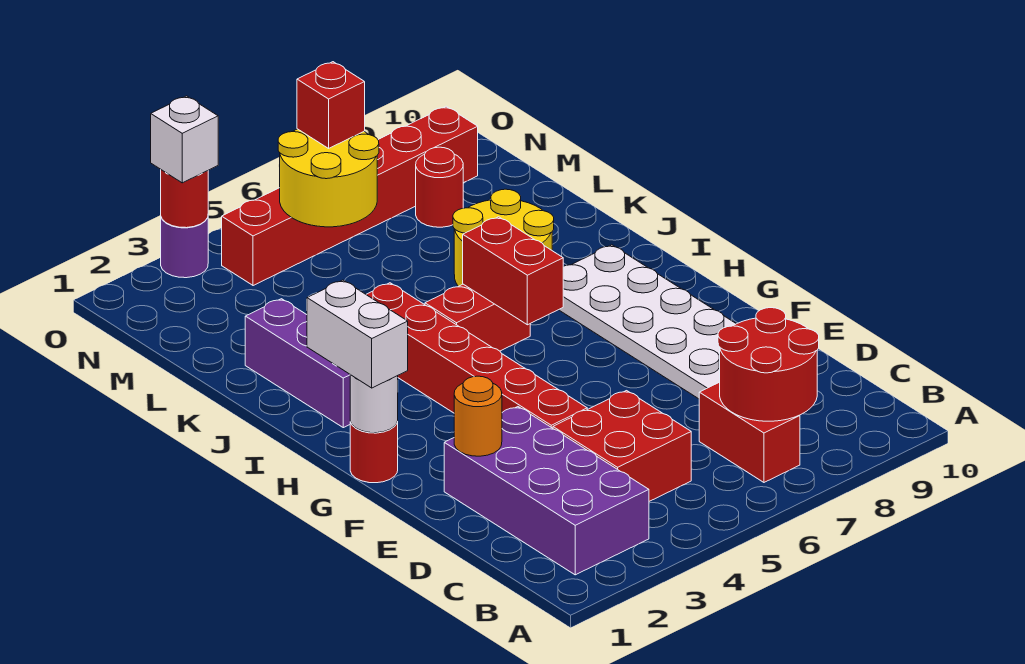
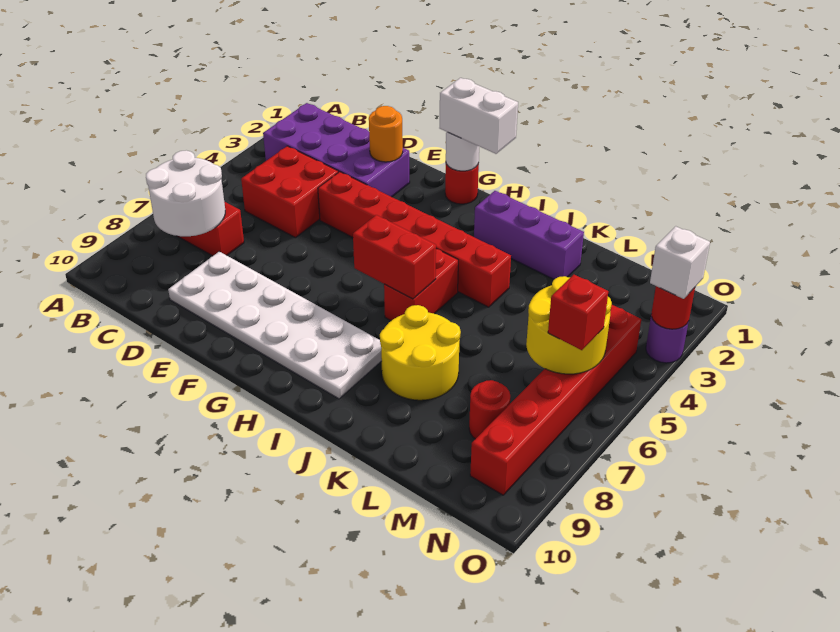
red round brick B7:C8 level 2 -> white round brick B7:C8 level 2

